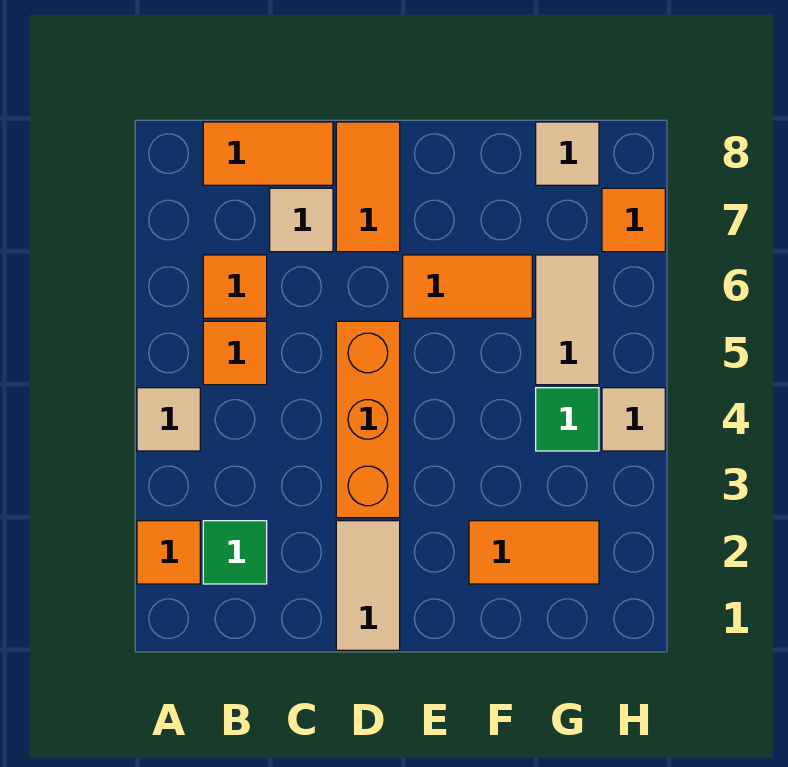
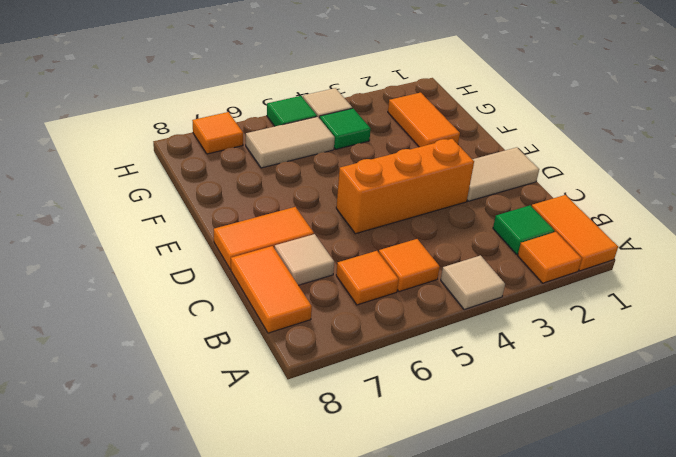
orange tile E6:F6 level 1 -> orange tile A1:B1 level 1
tan tile G8 level 1 -> none
none -> green tile H5 level 1

